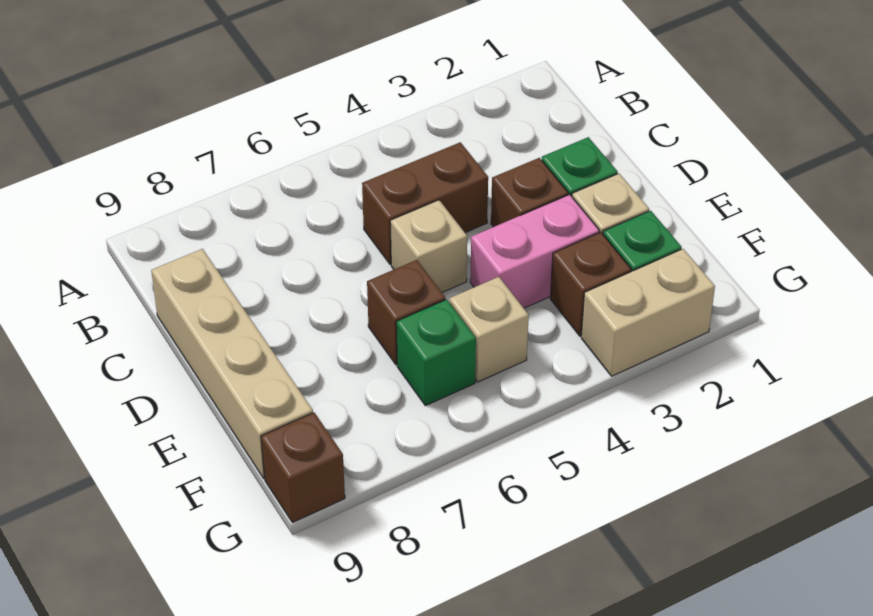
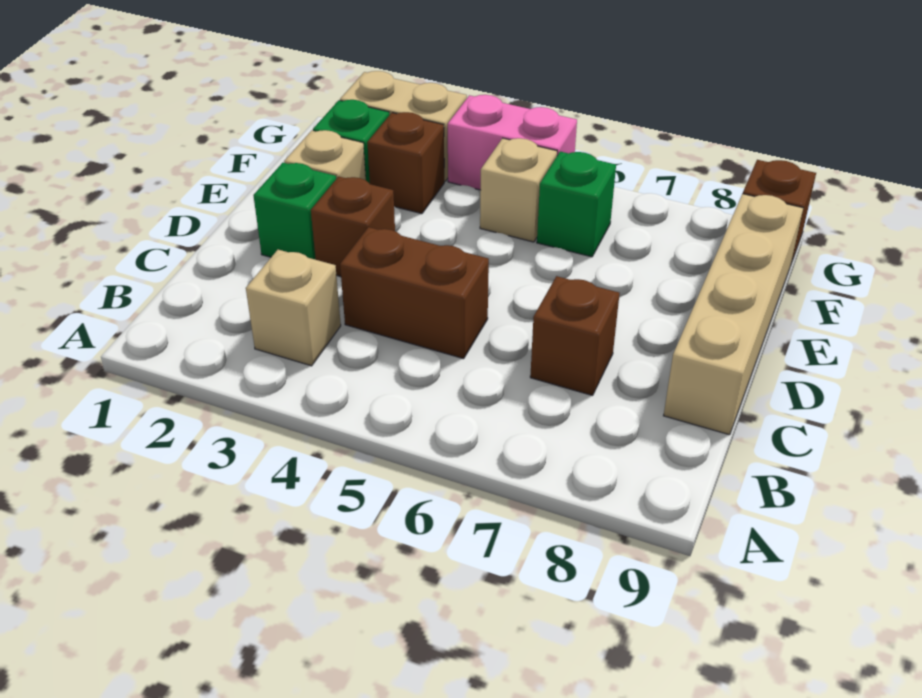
tan brick D5 level 1 -> tan brick B3 level 1
pink brick E3:E4 level 1 -> pink brick G4:G5 level 1
brown brick E6 level 1 -> brown brick C7 level 1

